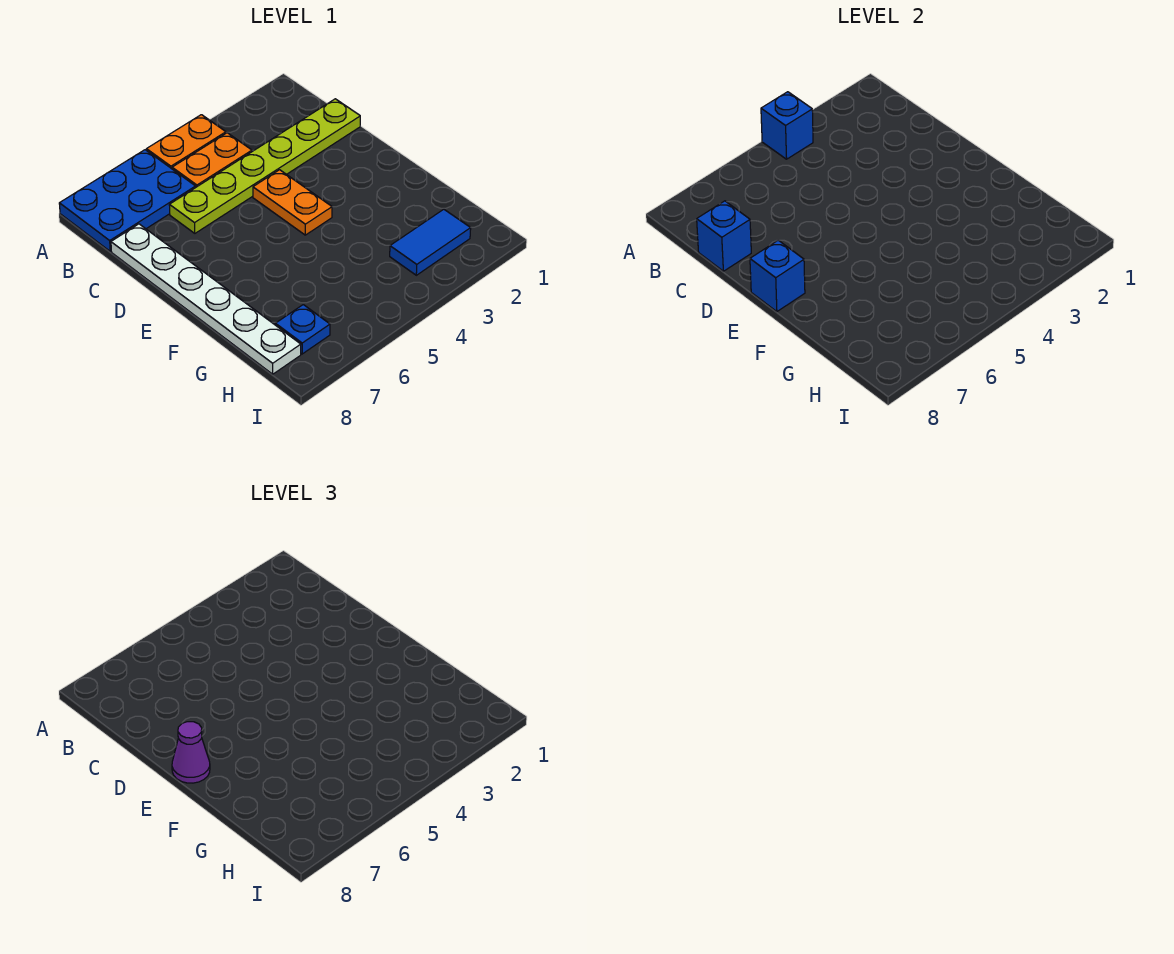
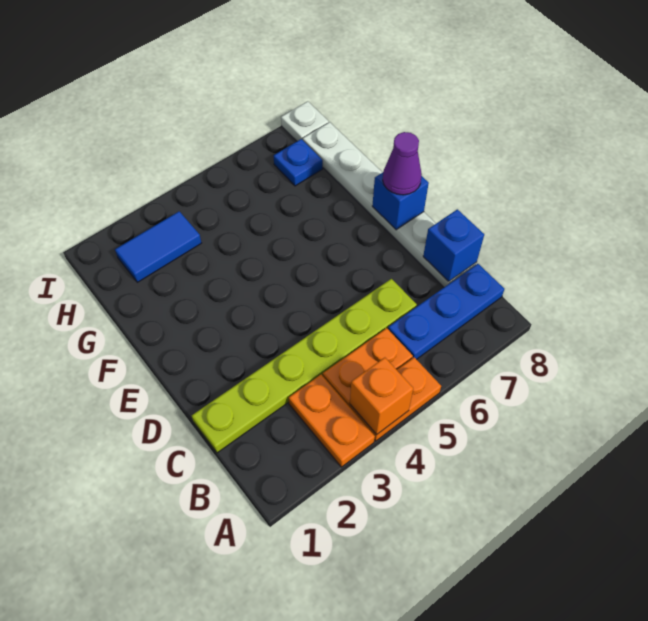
blue brick A4 level 2 -> orange brick A4 level 2
blue plate A6:B8 level 1 -> blue plate B6:B8 level 1
orange plate D4:E4 level 1 -> orange plate A3:B3 level 1
none -> white plate I8 level 1

